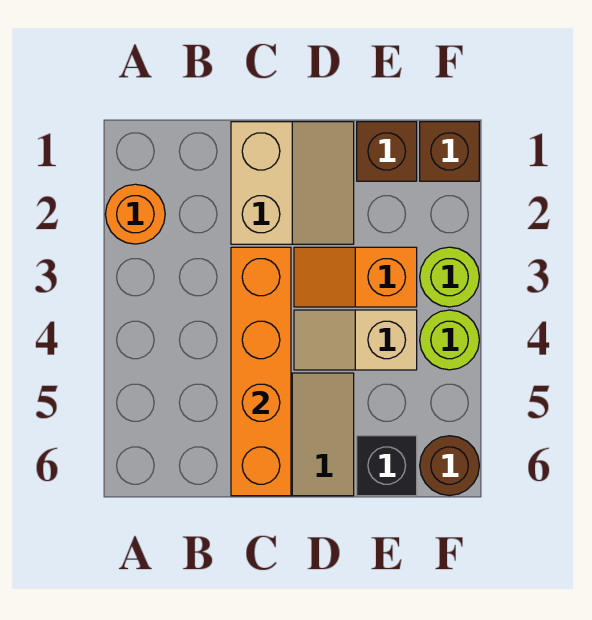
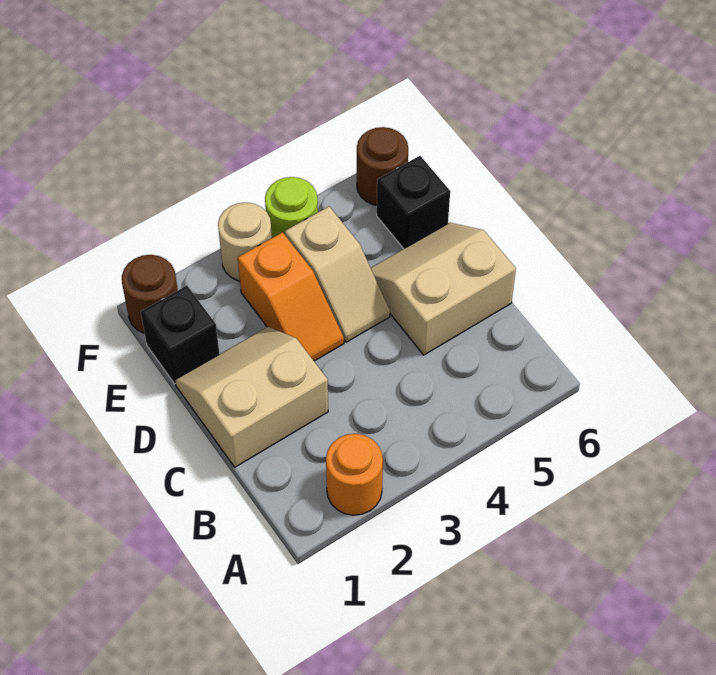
orange brick C3:C6 level 2 -> none
brown brick E1 level 1 -> black brick E1 level 1
brown brick F1 level 1 -> brown round brick F1 level 1
lime round brick F3 level 1 -> tan round brick F3 level 1

